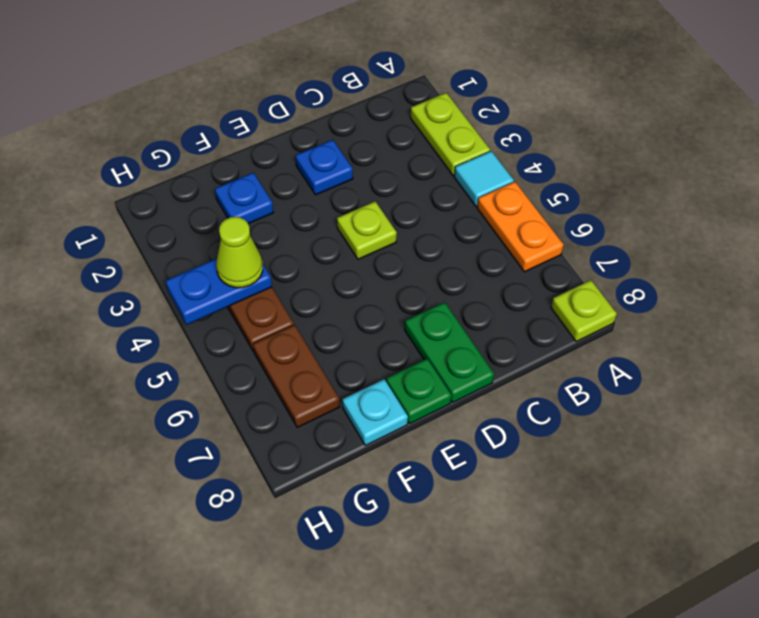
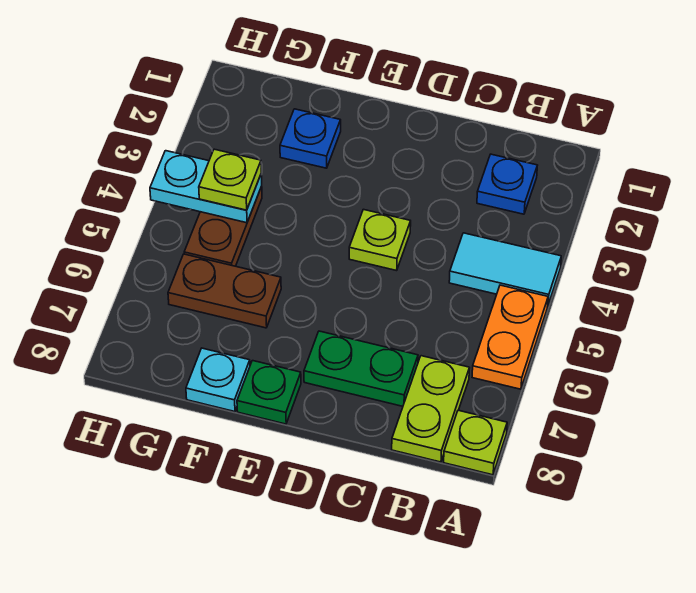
lime plate A2:A3 level 1 -> lime plate B7:B8 level 1
cyan tile A4 level 1 -> cyan tile A4:B4 level 1
blue plate D2 level 1 -> blue plate B2 level 1
green plate D7:D8 level 1 -> green plate C7:D7 level 1
blue plate G4:H4 level 2 -> cyan plate G4:H4 level 2
lime cone G4 level 3 -> lime plate G4 level 3
brown plate G6:G7 level 1 -> brown plate F6:G6 level 1

